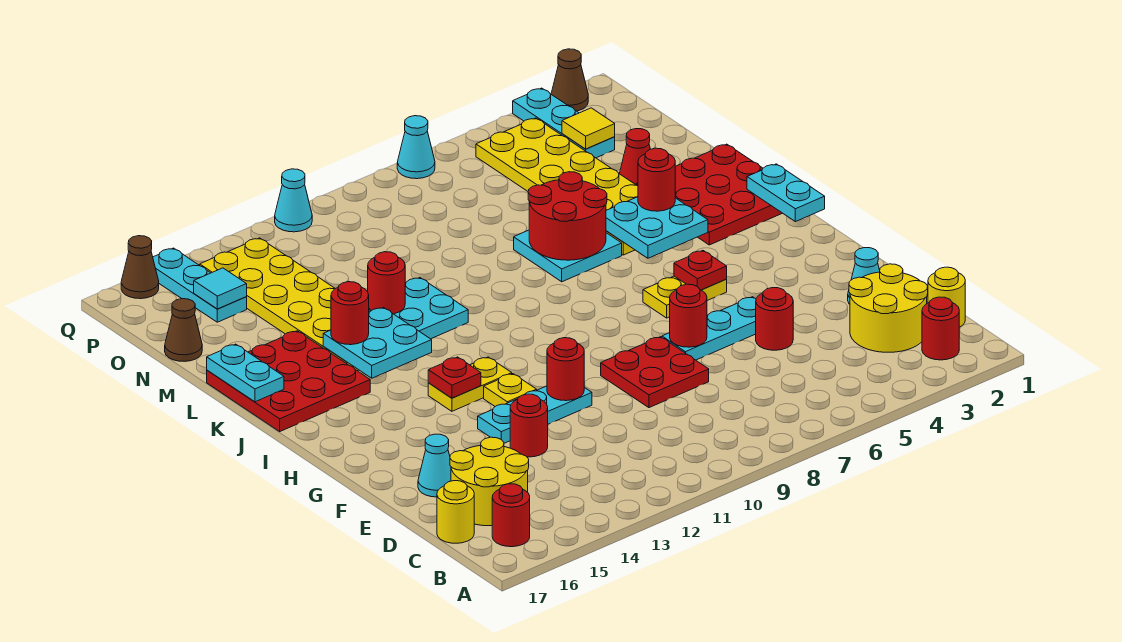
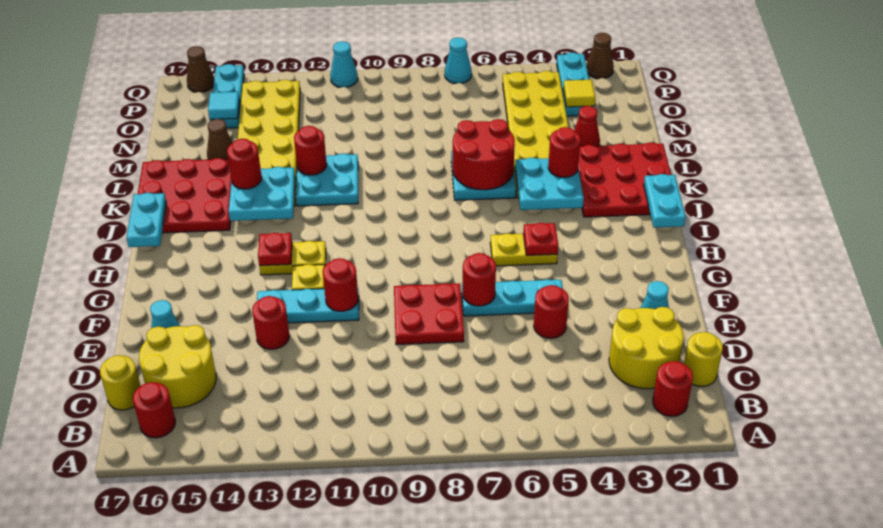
cyan plate K17:L17 level 2 -> cyan plate I17:J17 level 2
brown cone N17 level 1 -> brown cone M15 level 1

